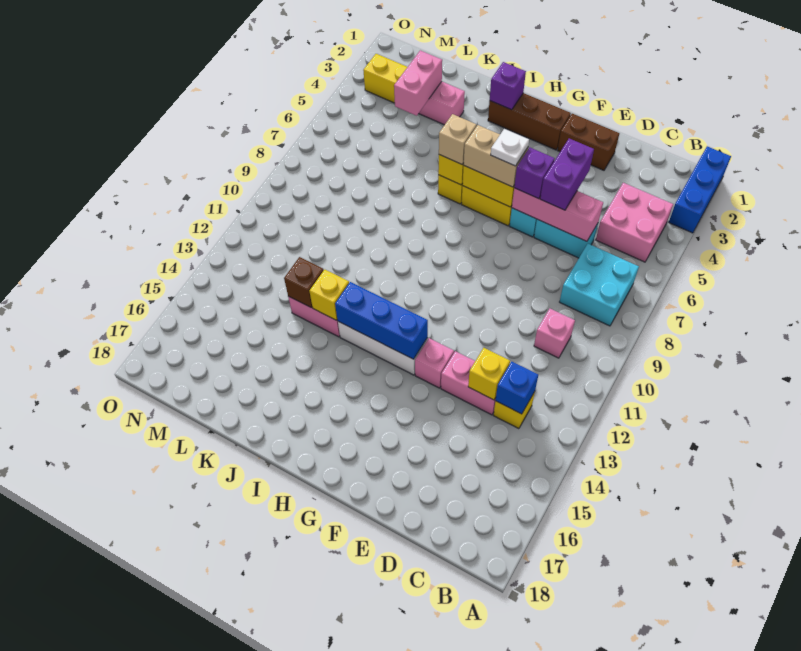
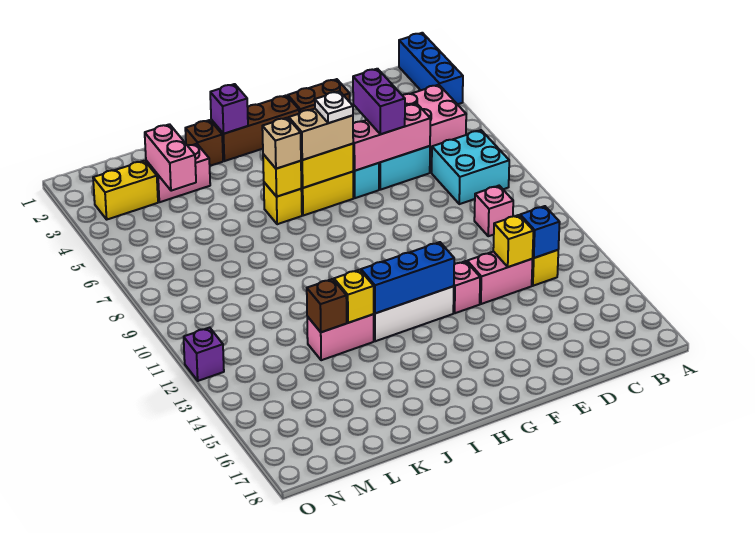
purple brick F6 level 3 -> purple brick O12 level 1
none -> brown brick J2 level 1

